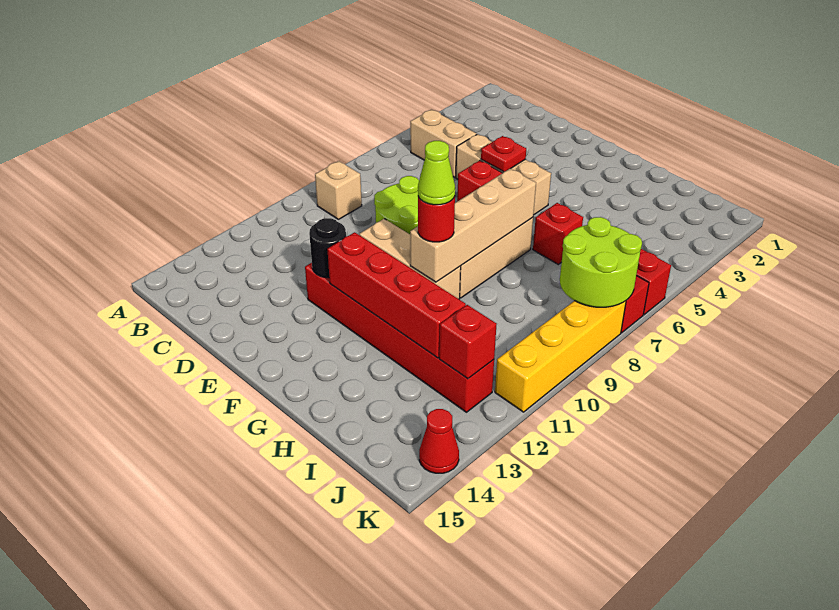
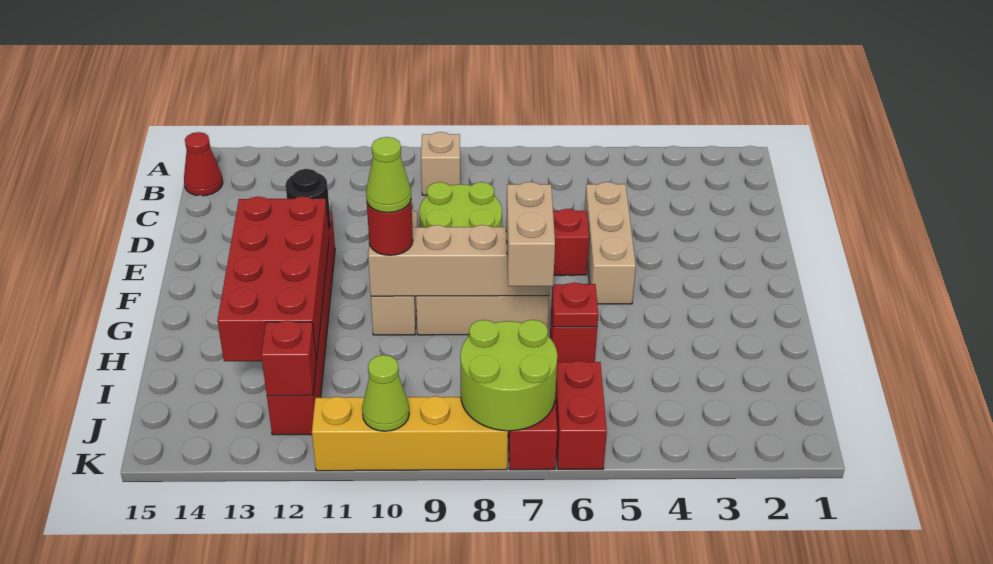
tan brick B5:C5 level 1 -> tan brick G7:H7 level 3
red plate E5 level 2 -> red plate H6 level 2
red brick F12:I12 level 2 -> red brick F12:I13 level 2
none -> lime cone K10 level 2
red cone K14 level 1 -> red cone B15 level 1

